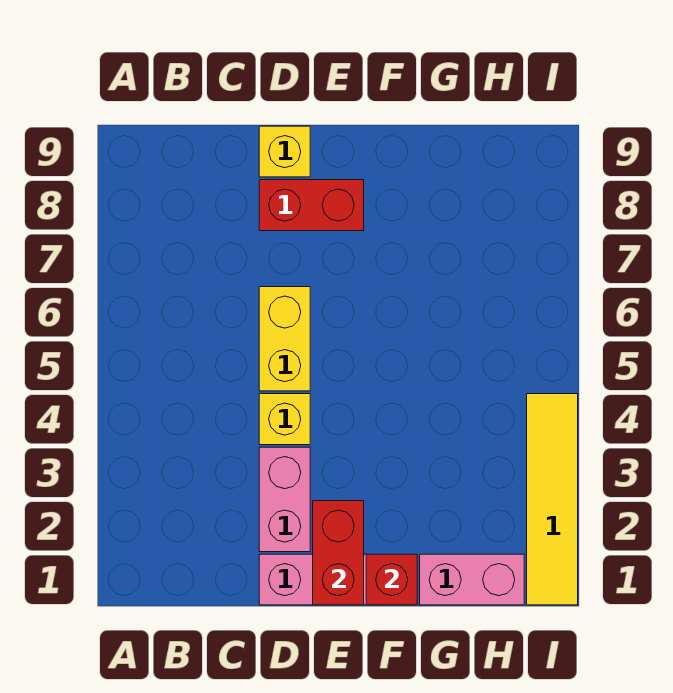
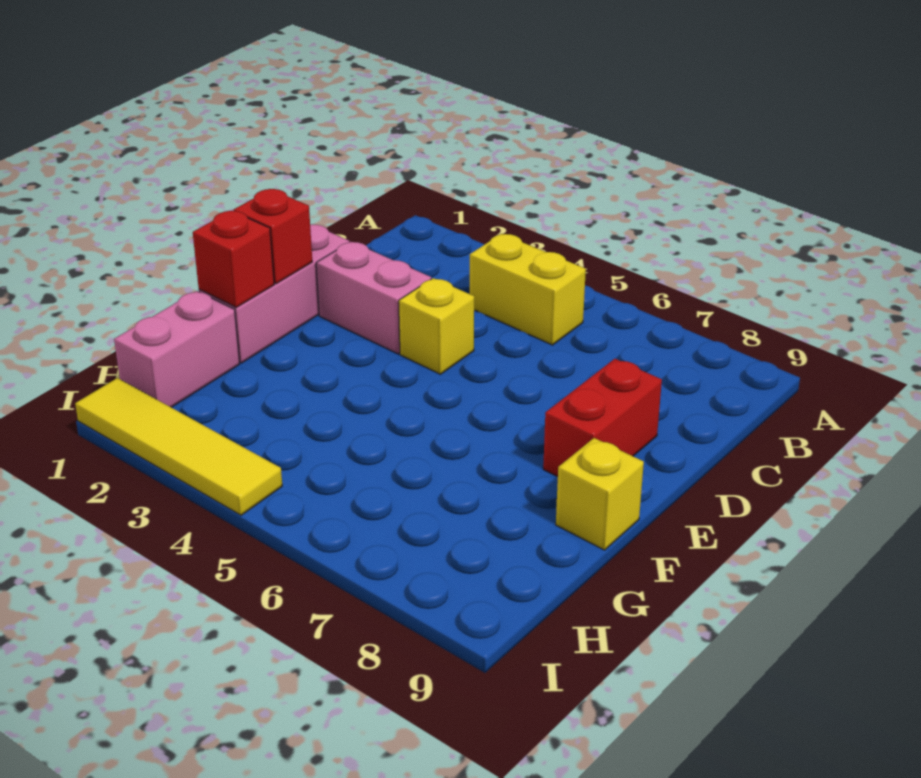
yellow brick D5:D6 level 1 -> yellow brick B4:B5 level 1
yellow brick D9 level 1 -> yellow brick F9 level 1
red brick E1:E2 level 2 -> red brick E1 level 2

